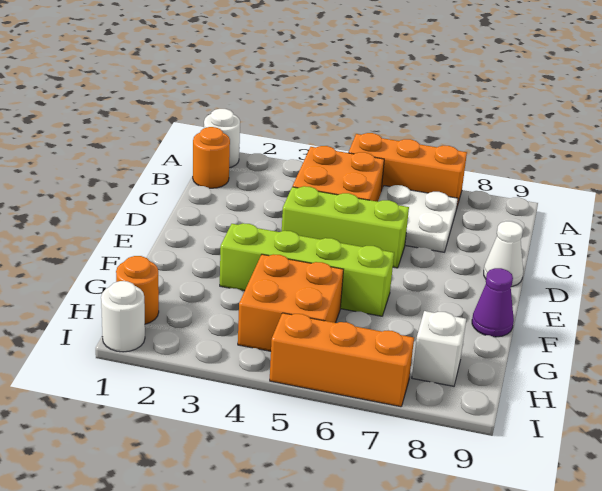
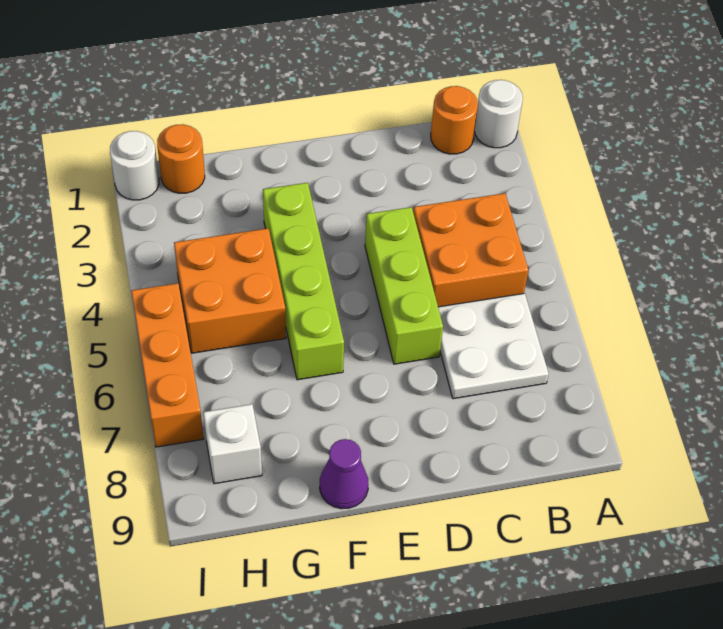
orange brick A5:A7 level 1 -> none
white cone D9 level 1 -> none

